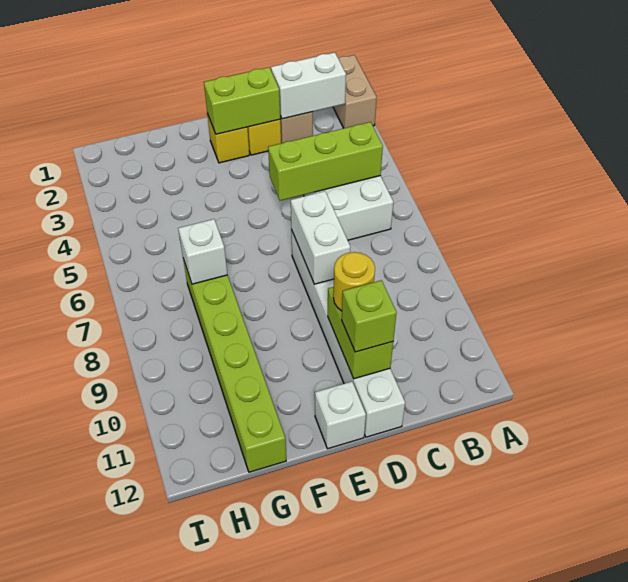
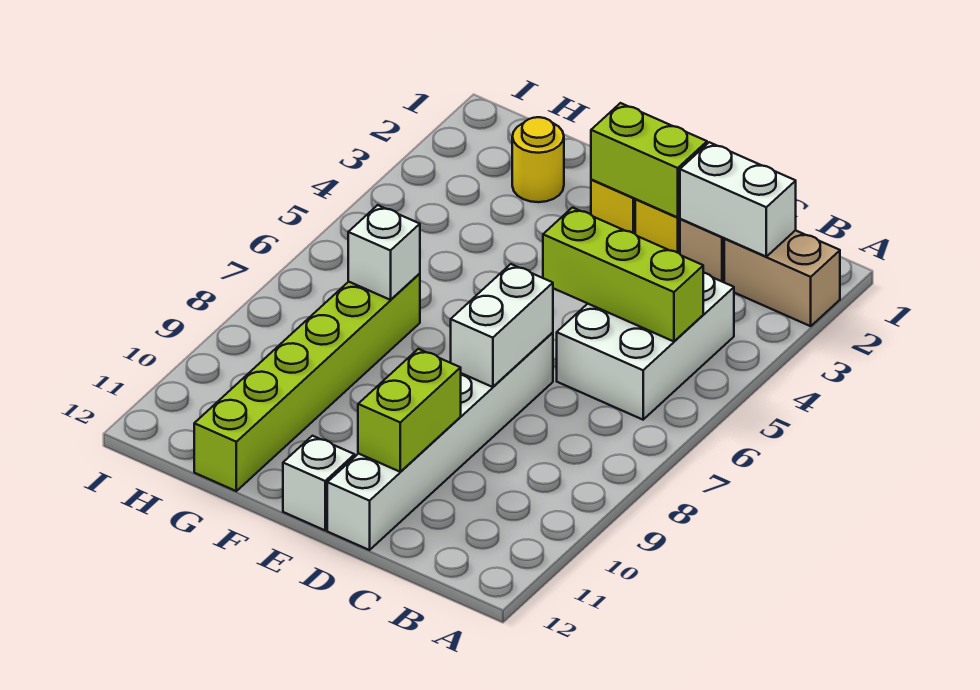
tan brick A1:A2 level 1 -> tan brick A2:B2 level 1
yellow round brick D10 level 3 -> yellow round brick G2 level 1
lime brick D11 level 3 -> none

